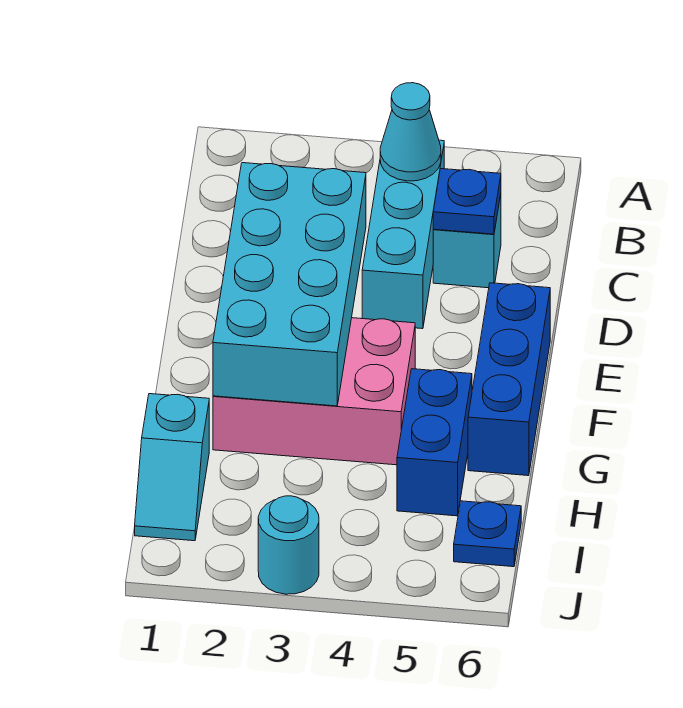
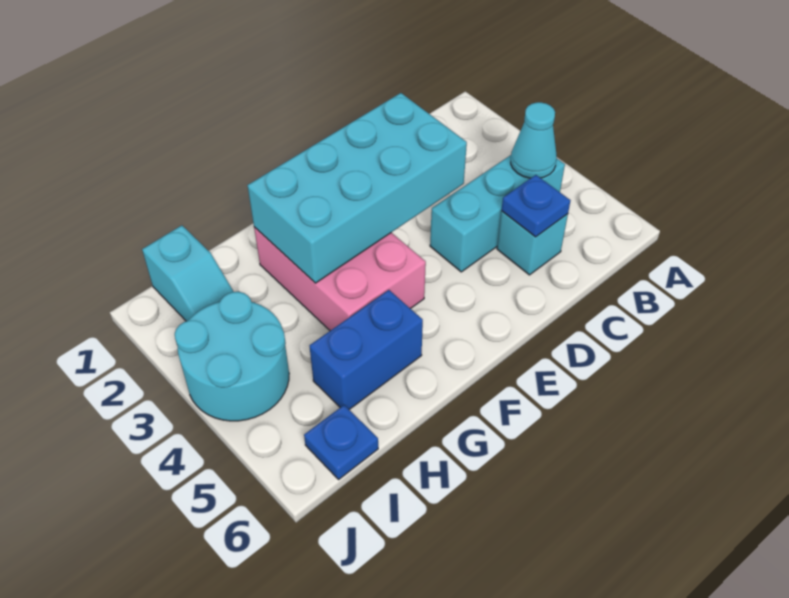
blue brick E6:G6 level 1 -> none
cyan slope H1:I1 level 1 top H -> cyan slope I1:I2 level 1 top 1
cyan round brick J3 level 1 -> cyan round brick I3:J4 level 1

